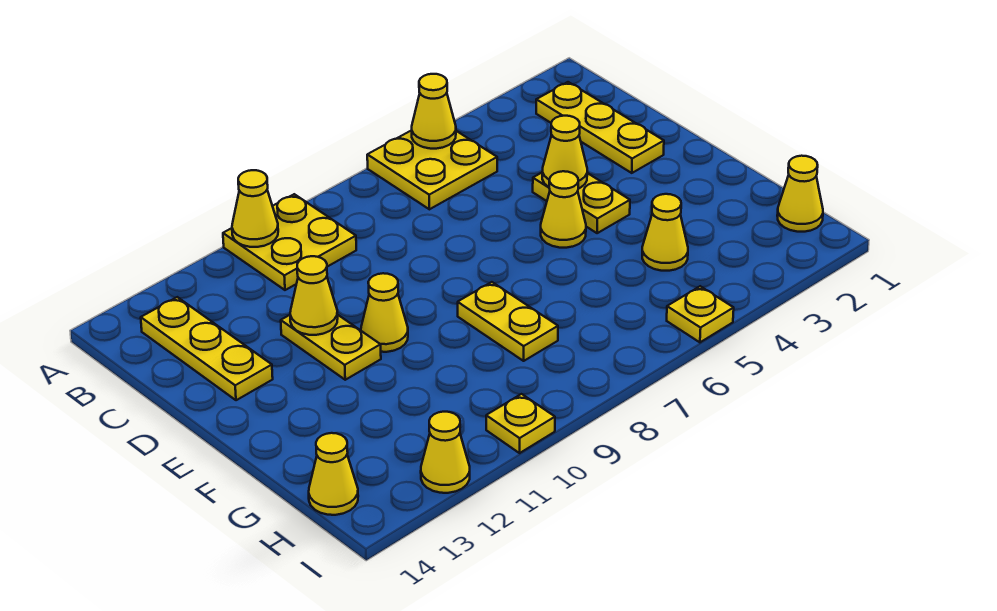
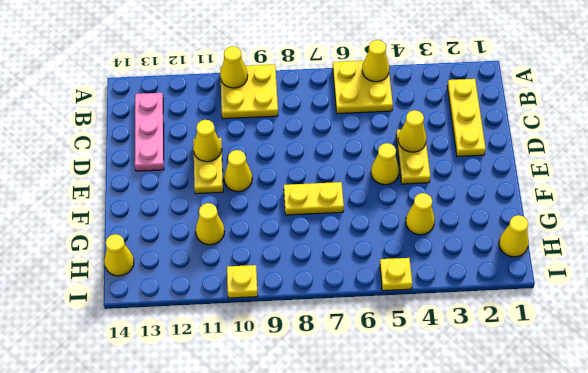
yellow plate B13:D13 level 1 -> pink plate B13:D13 level 1
yellow plate F8:G8 level 1 -> yellow plate F7:F8 level 1
yellow cone I12 level 1 -> yellow cone G11 level 1

